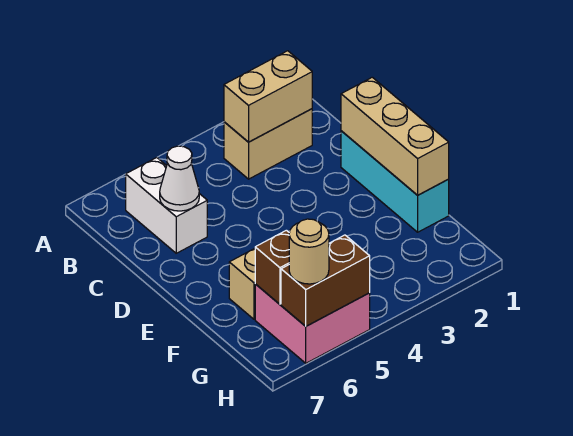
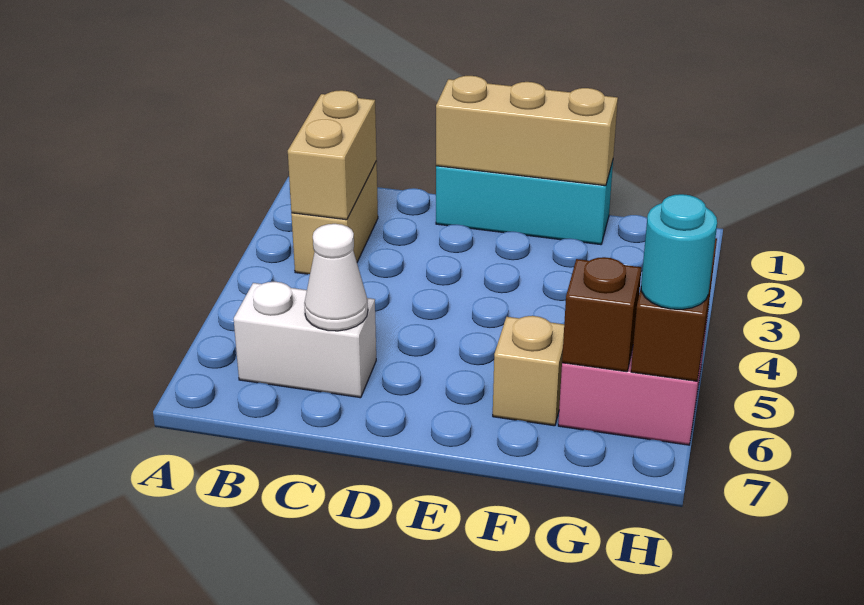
tan round brick H6 level 3 -> cyan round brick H6 level 3

